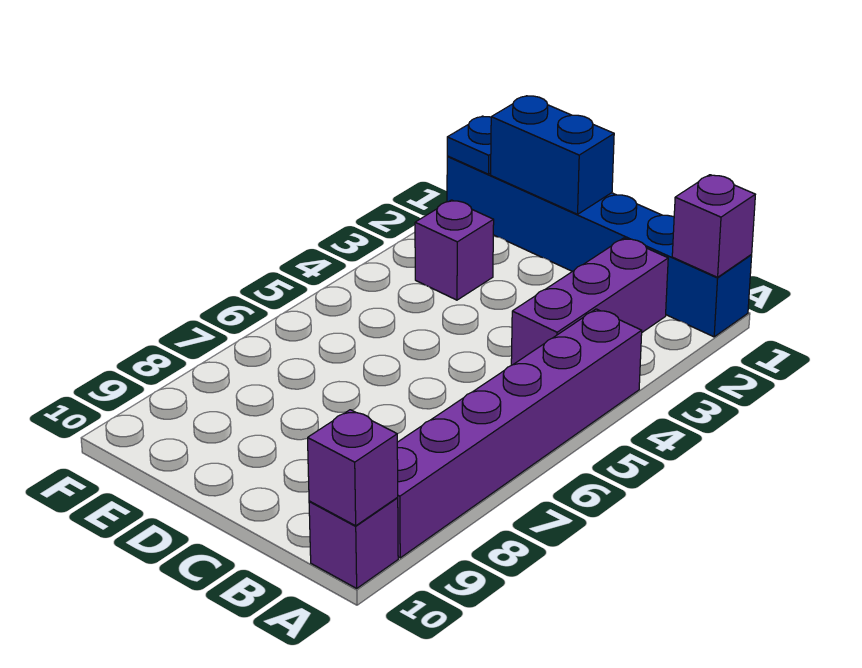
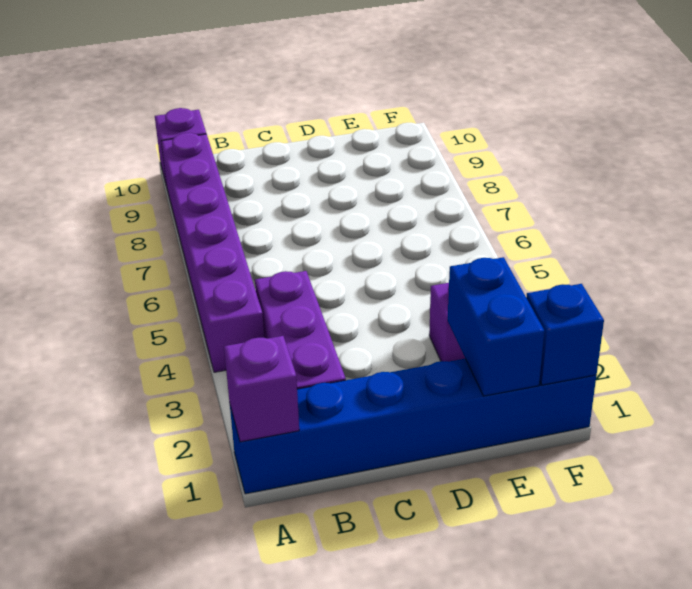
purple brick A10 level 2 -> none
blue brick D1:E1 level 2 -> blue brick E1:E2 level 2
blue plate F1 level 2 -> blue brick F1 level 2

